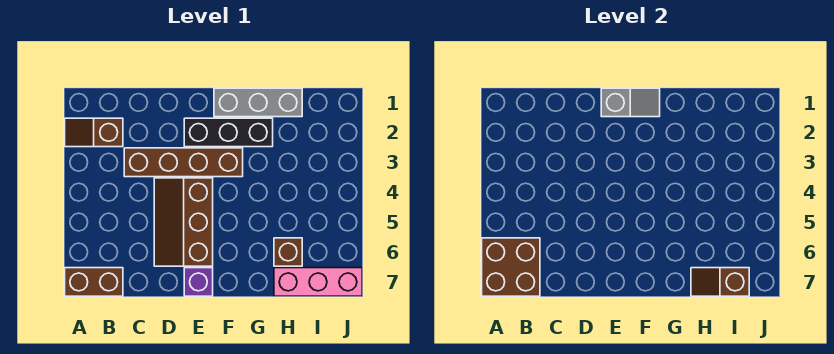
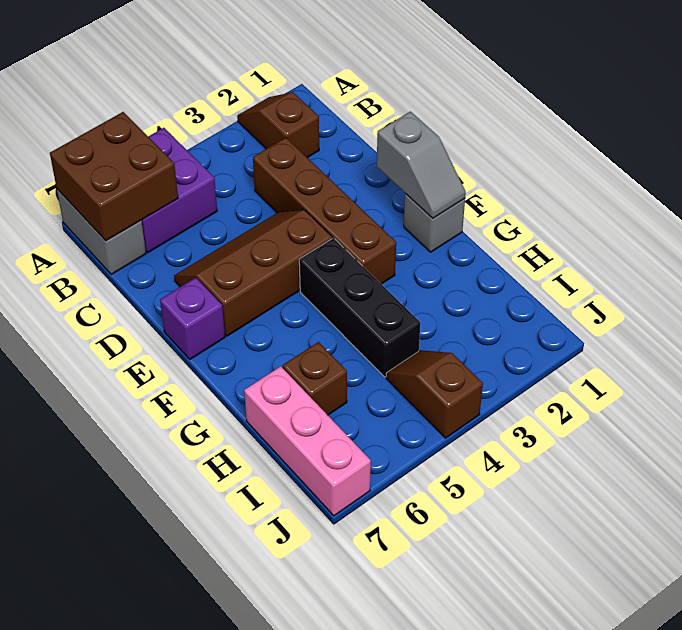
none -> purple brick A5:B6 level 1
brown brick A7:B7 level 1 -> grey brick A7:B7 level 1
black brick E2:G2 level 1 -> black brick F4:H4 level 1
grey brick F1:H1 level 1 -> grey brick F1 level 1
brown slope H7:I7 level 2 top I -> brown slope I4:J4 level 1 top J

